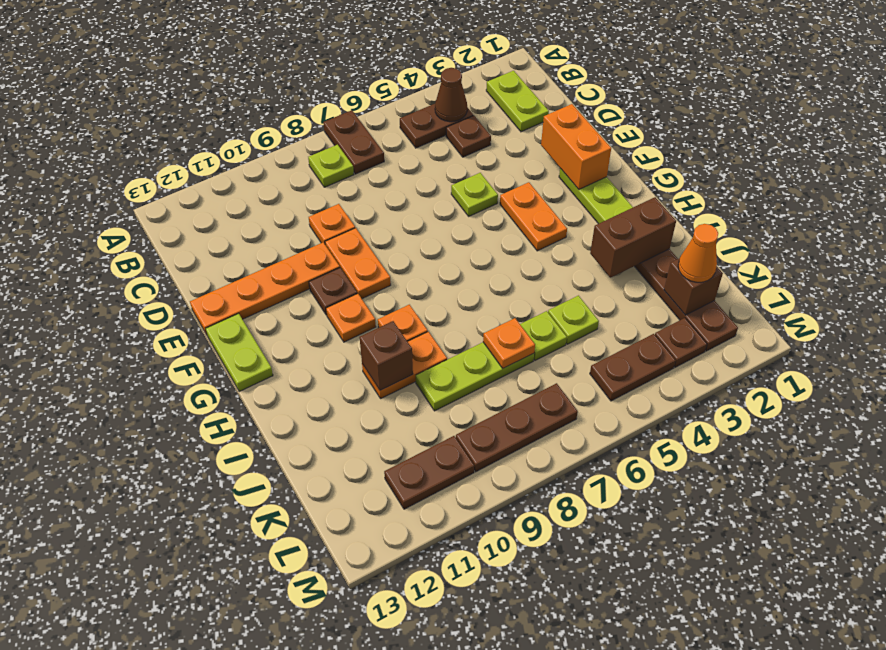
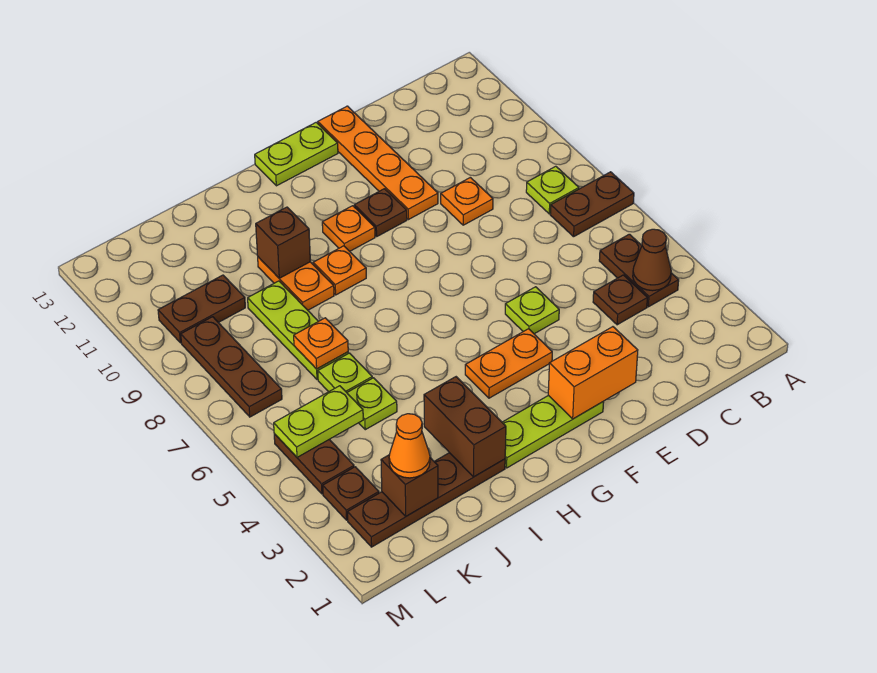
lime plate B2:C2 level 1 -> lime plate K5:L5 level 2
orange plate E9:F9 level 1 -> none
brown plate L10:L11 level 1 -> brown plate K10:L10 level 1

